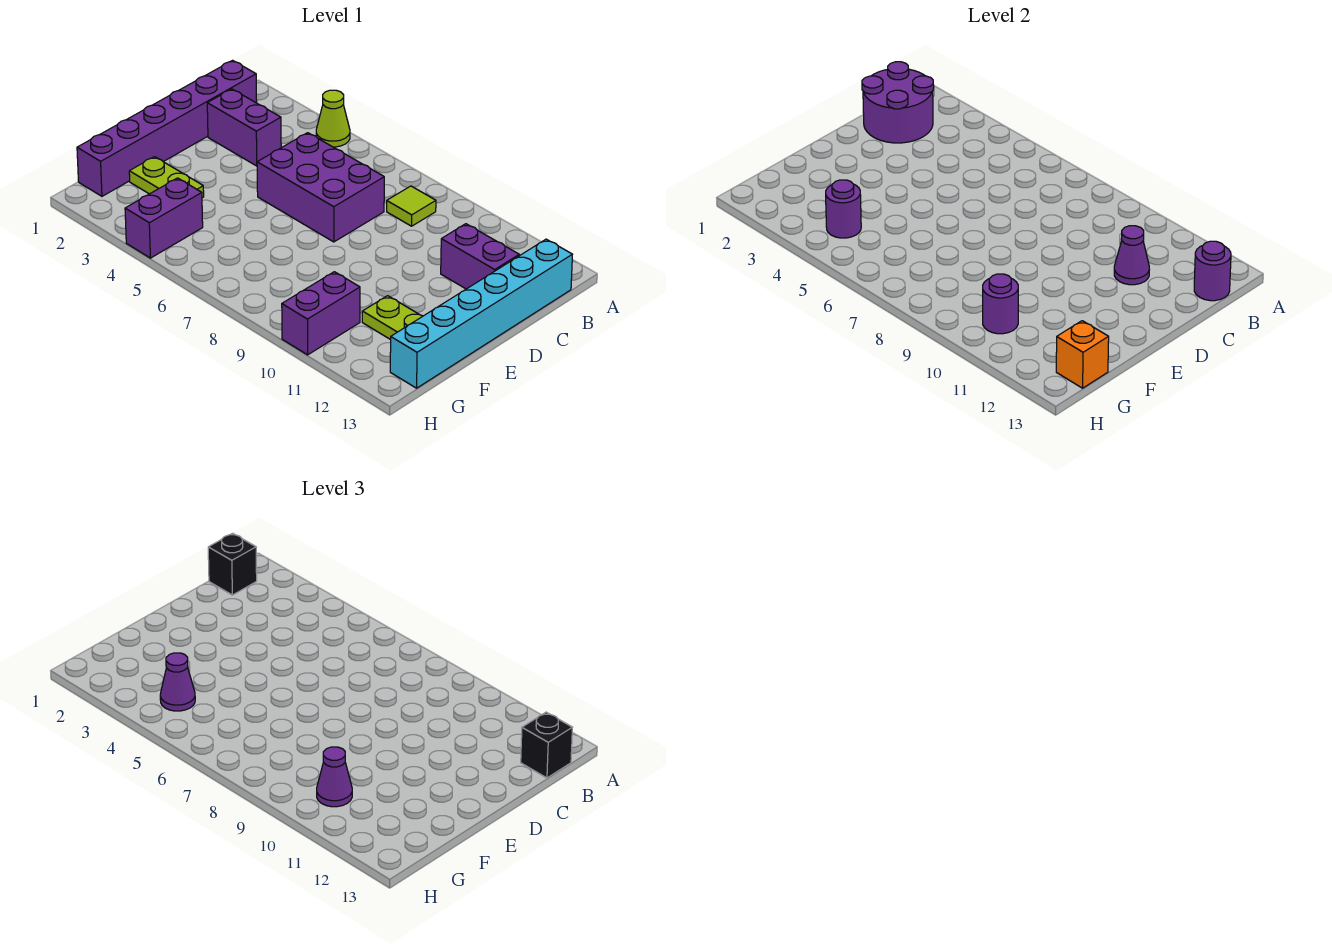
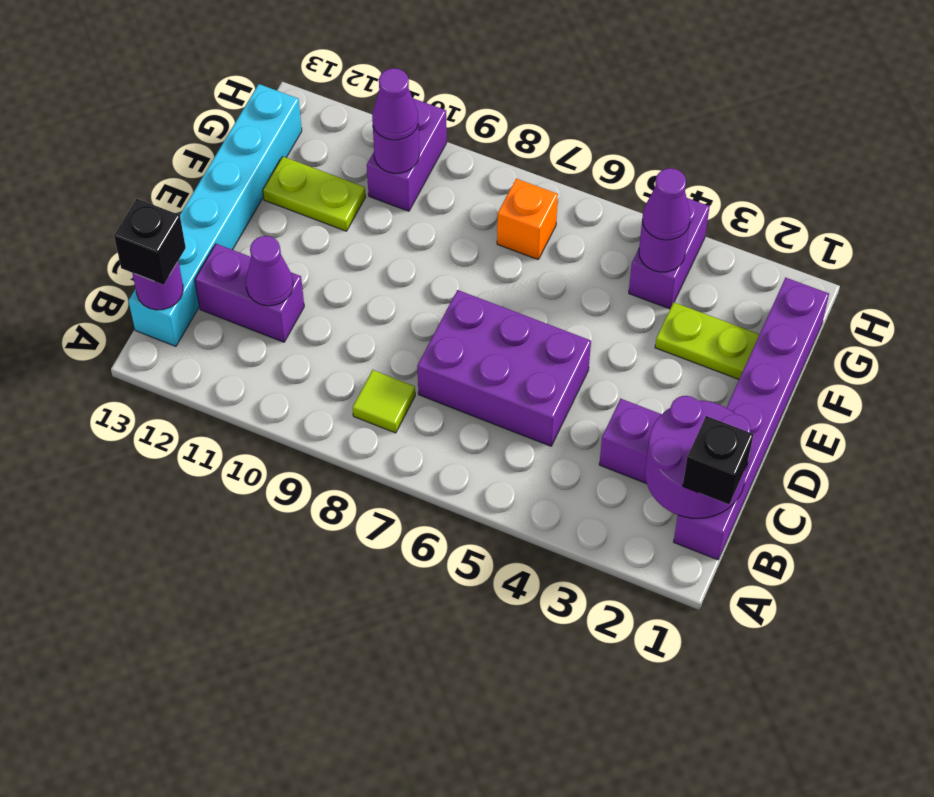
lime cone A4 level 1 -> none
orange brick G13 level 2 -> orange brick G7 level 1

